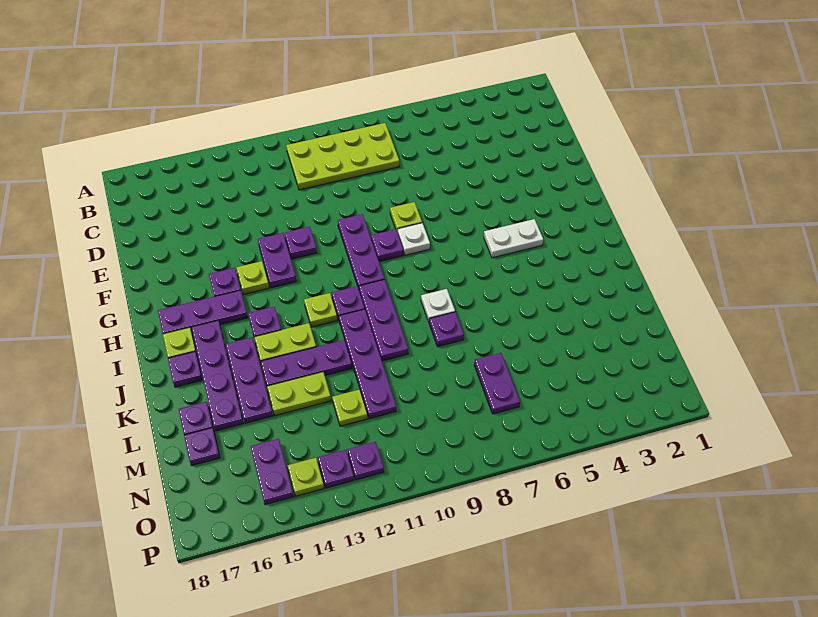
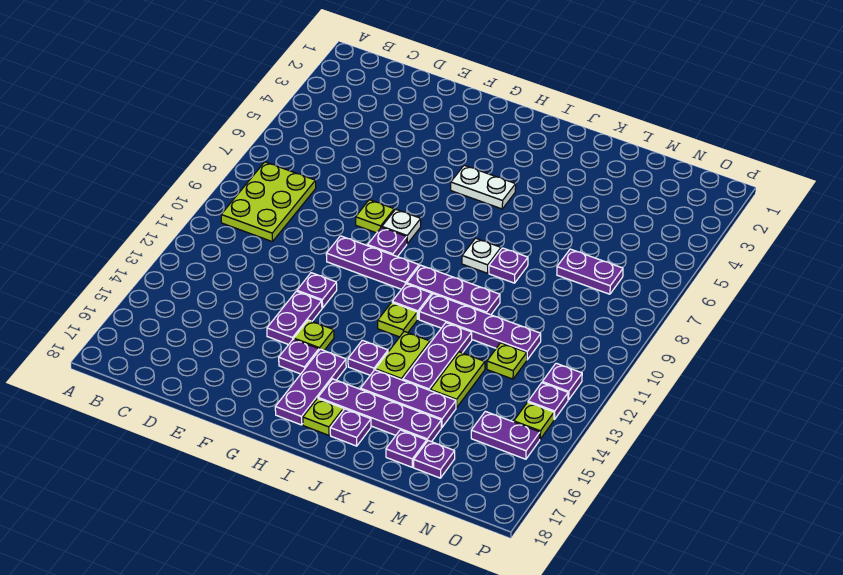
lime plate B8:C11 level 1 -> lime plate B8:C10 level 1
purple plate F13:G13 level 1 -> purple plate F13:F14 level 1
white plate H4:H5 level 1 -> white plate H5:I5 level 1

